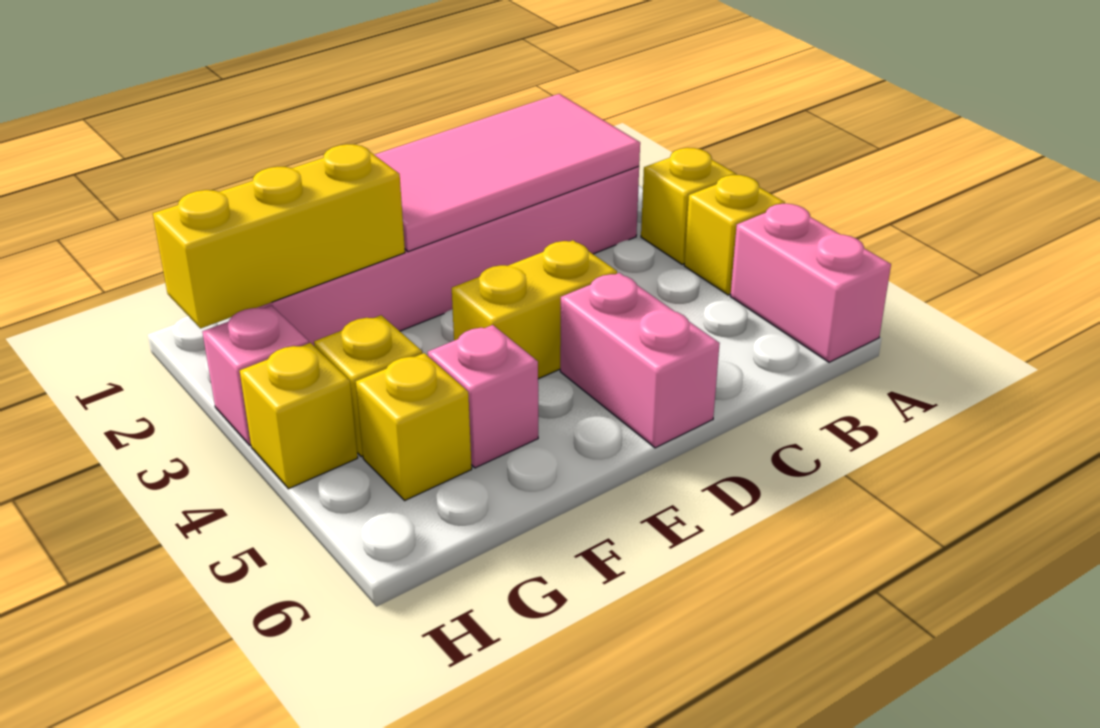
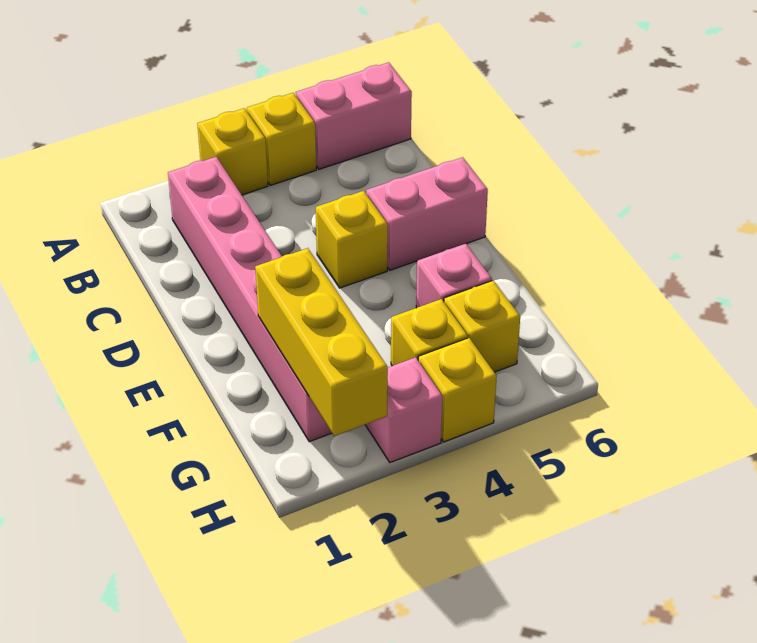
pink tile B1:E2 level 2 -> none
yellow brick D4:E4 level 1 -> yellow brick D4 level 1

